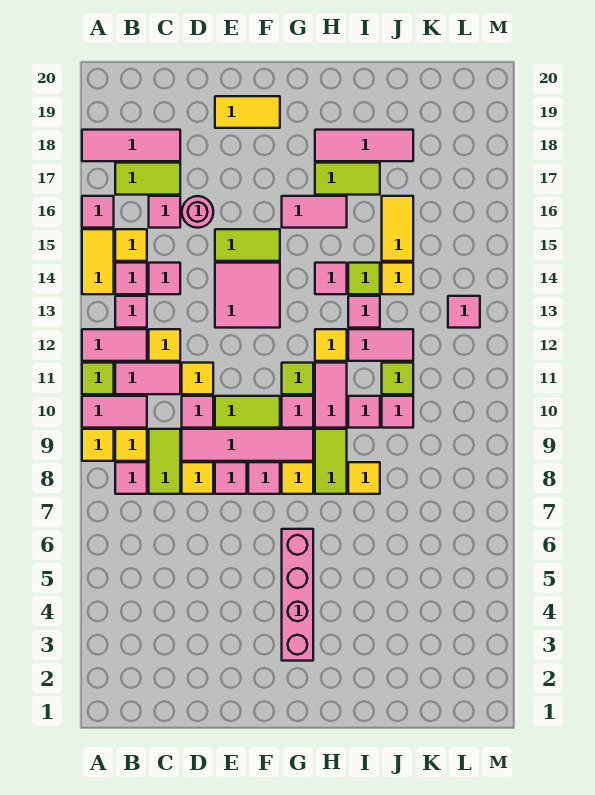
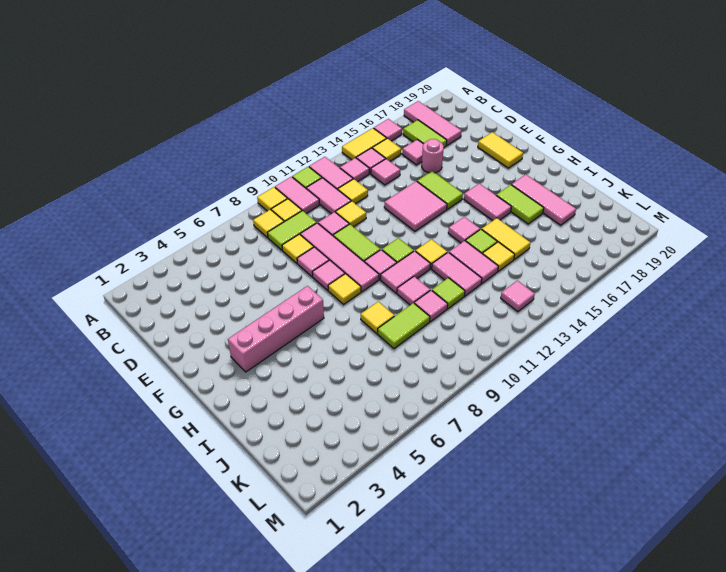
pink tile B8 level 1 -> yellow tile B8 level 1
lime tile H8:H9 level 1 -> lime tile J8:J9 level 1
pink tile I13 level 1 -> pink tile I13:J13 level 1
yellow tile J15:J16 level 1 -> yellow tile I15:J15 level 1

